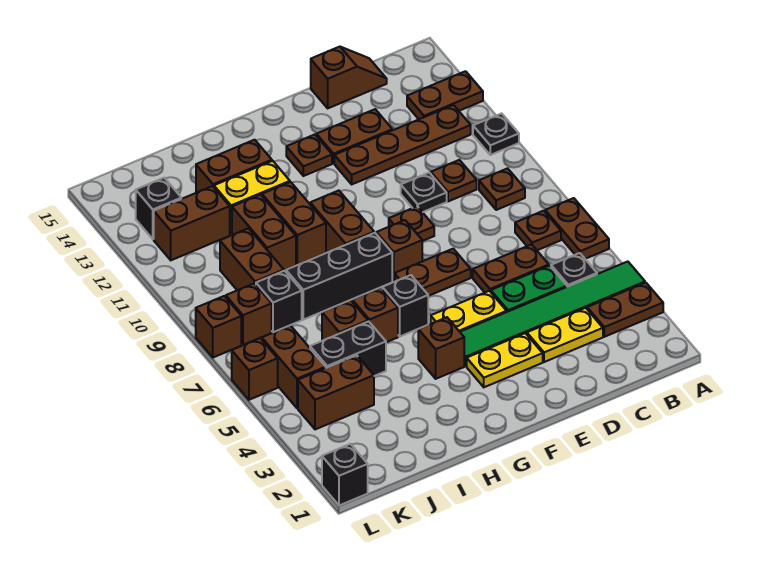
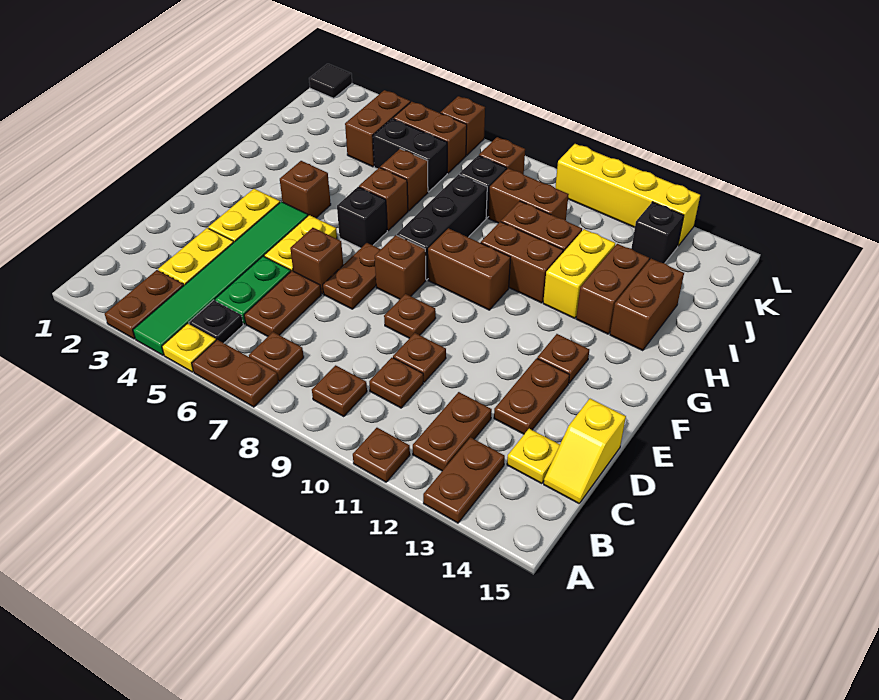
none -> yellow plate A5 level 1
black plate A11 level 1 -> brown plate A11 level 1
brown plate B12:E12 level 1 -> brown plate B12:C12 level 1
none -> yellow plate C14 level 1
brown slope C15:D15 level 1 top D -> yellow slope C15:D15 level 1 top D
black plate D10 level 1 -> brown plate D10 level 1
black brick I5:J5 level 1 -> black brick J5:J6 level 1
brown brick J12:K12 level 1 -> brown brick H14:I14 level 1
black brick L1 level 1 -> black tile L1 level 1
brown brick L8 level 1 -> brown brick E6 level 1
none -> yellow brick L10:L13 level 1

